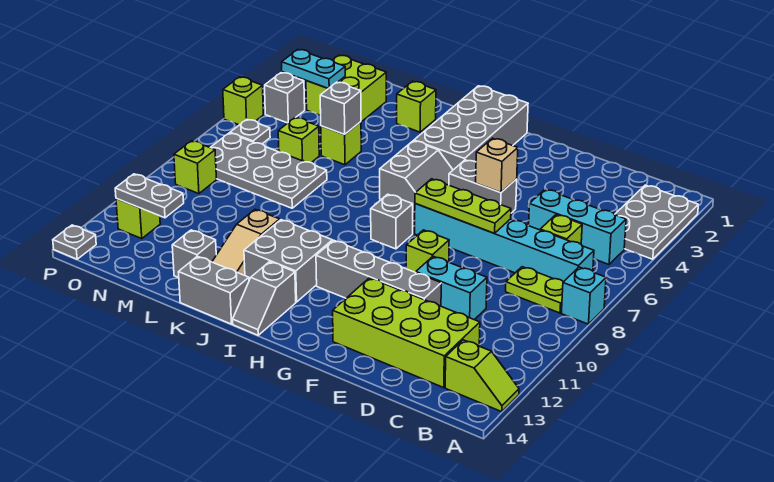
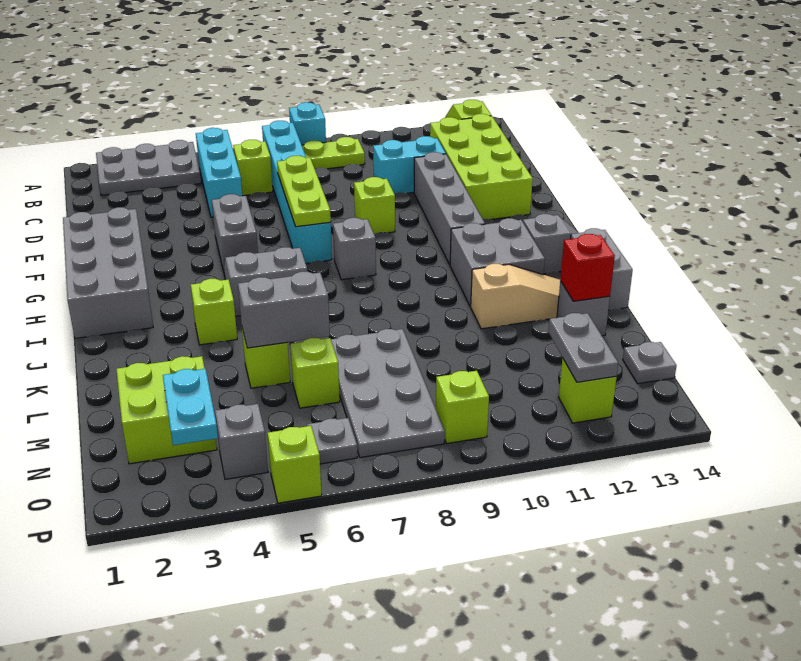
lime plate B8:C8 level 1 -> lime plate B8:B9 level 1
cyan brick D10:E10 level 1 -> cyan brick D10:D11 level 1
tan brick F5 level 2 -> none
grey brick H1:I4 level 1 -> grey brick F1:I2 level 1
lime brick K2 level 1 -> lime brick J4 level 1
grey brick L5 level 2 -> grey brick L5:L6 level 2
none -> red brick L13 level 2
grey plate P14 level 1 -> grey plate N14 level 1

